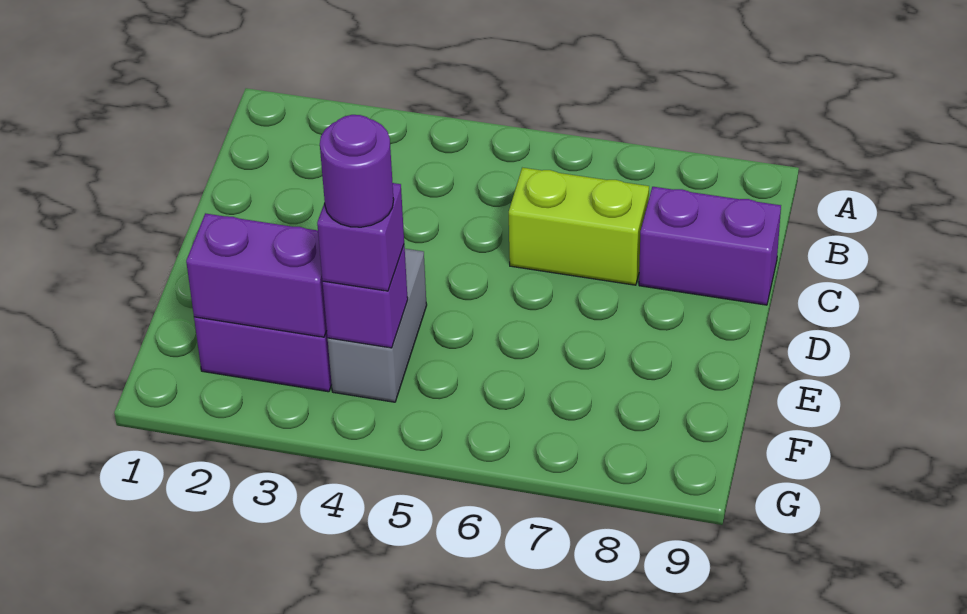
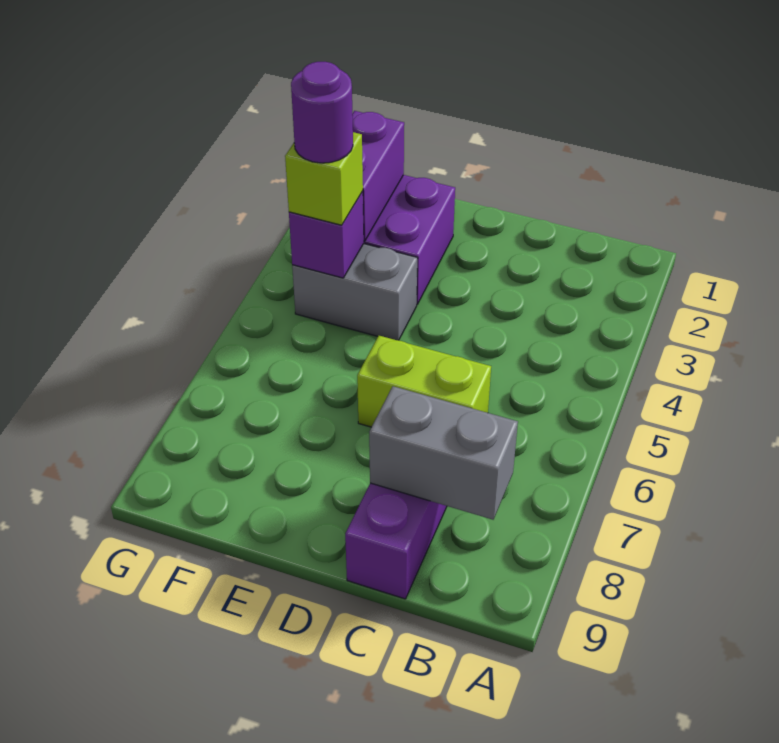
none -> grey brick B8:C8 level 2
lime brick C6:C7 level 1 -> lime brick C6:D6 level 1
purple brick F4 level 3 -> lime brick F4 level 3

